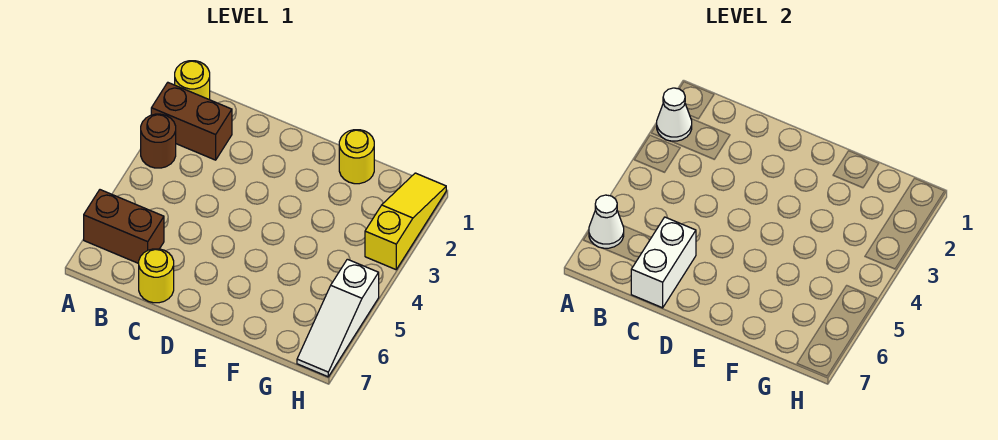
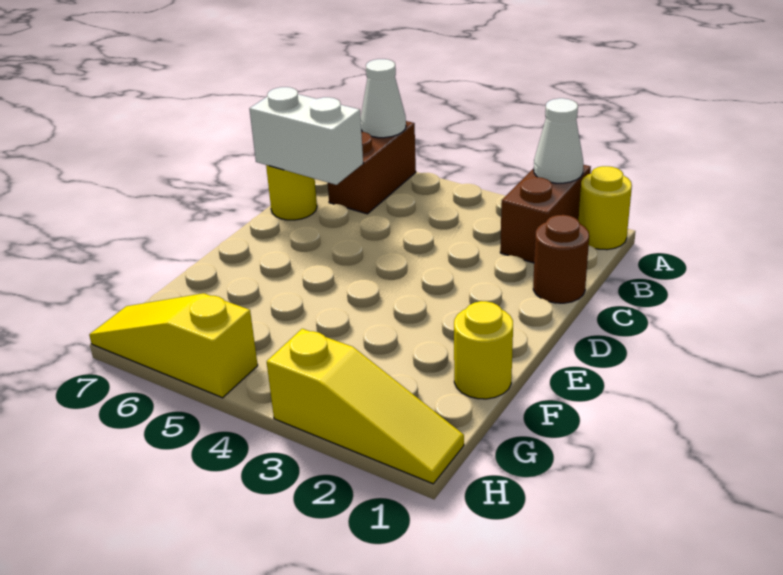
brown round brick A3 level 1 -> brown round brick C1 level 1
white slope H5:H7 level 1 top 5 -> yellow slope H5:H7 level 1 top 5

